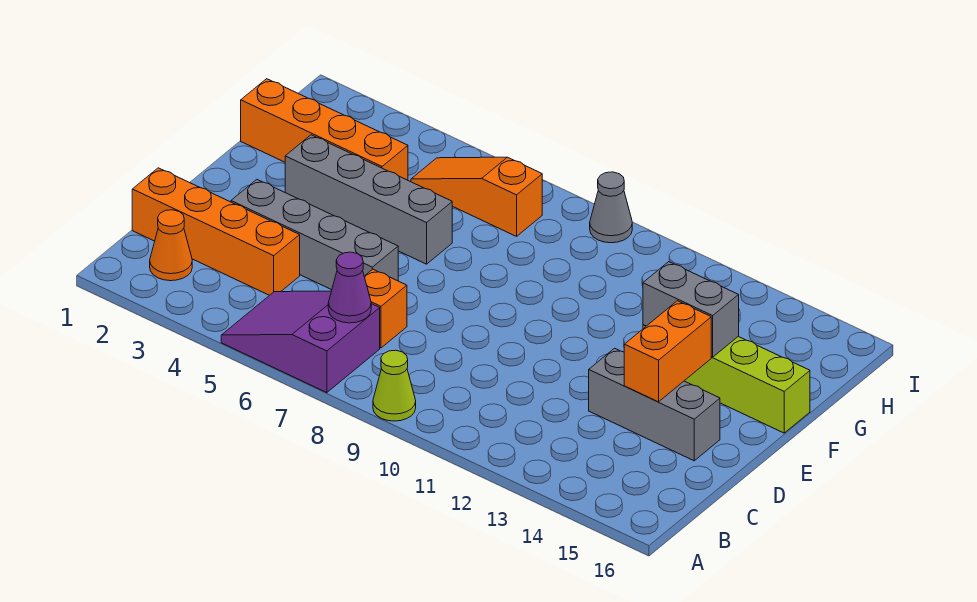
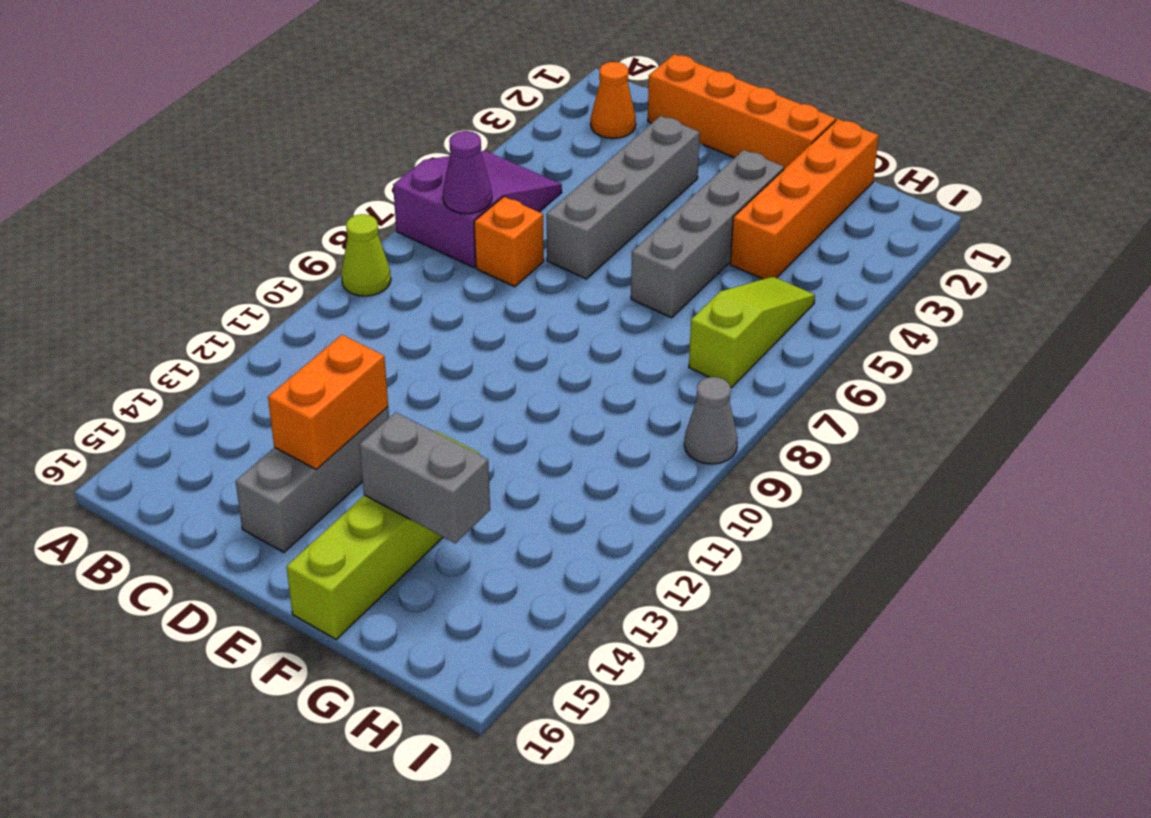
orange brick C1:C4 level 1 -> orange brick C1:F1 level 1
orange brick D14:E14 level 2 -> orange brick D13:D14 level 2
grey brick F13:F14 level 2 -> grey brick F14:G14 level 2
orange slope H5:H7 level 1 top 7 -> lime slope H5:H7 level 1 top 7

